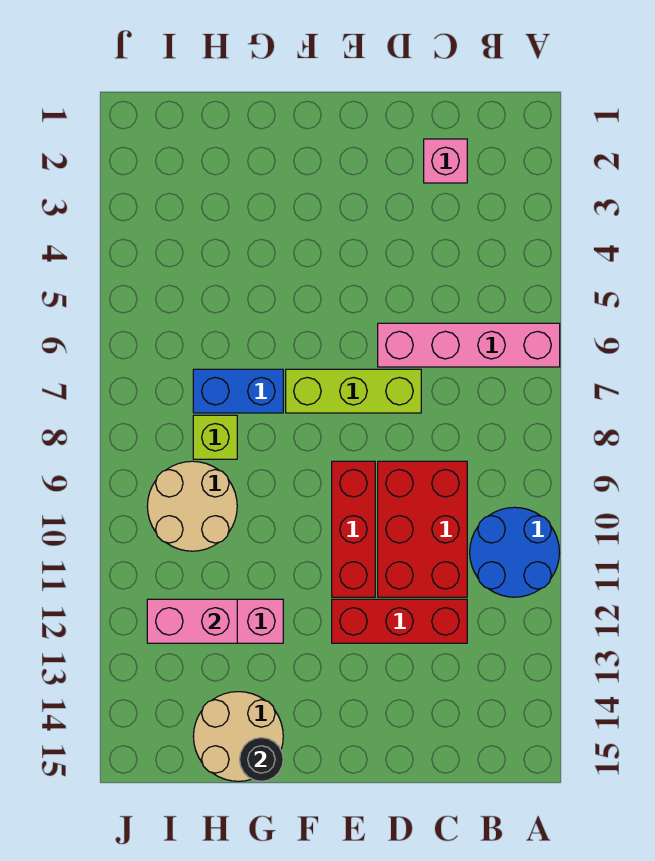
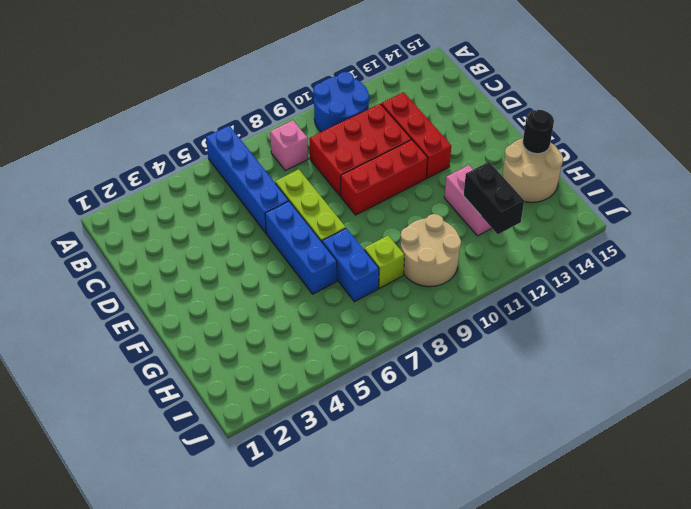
pink brick A6:D6 level 1 -> blue brick A6:D6 level 1
pink brick C2 level 1 -> pink brick B8 level 1
none -> blue brick E6:G6 level 1
pink brick H12:I12 level 2 -> black brick H12:I12 level 2

